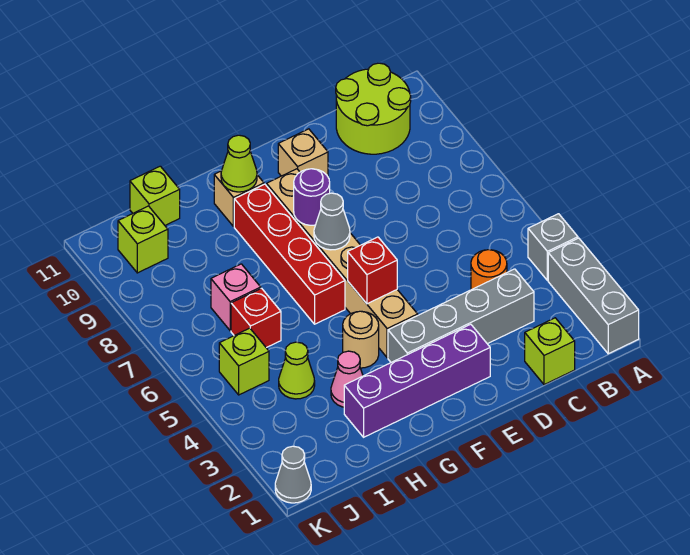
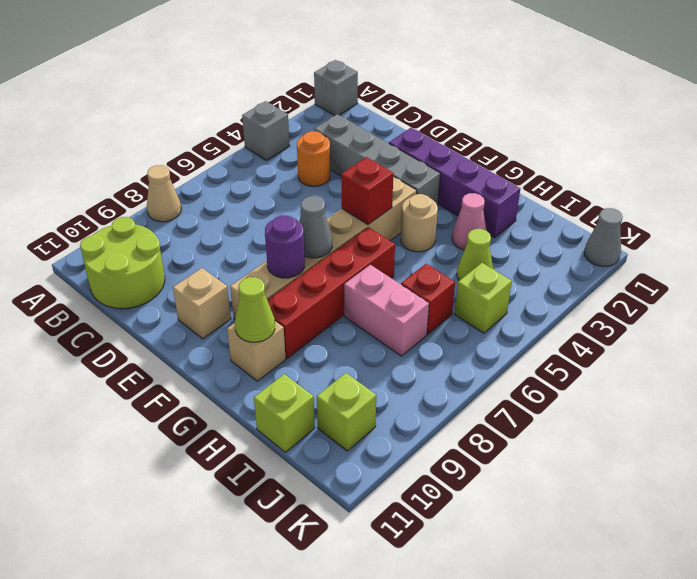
grey brick A1:A3 level 1 -> grey brick A1 level 1
none -> tan cone A8 level 1
lime brick C1 level 1 -> none
pink brick I7 level 1 -> pink brick H7:I7 level 1

